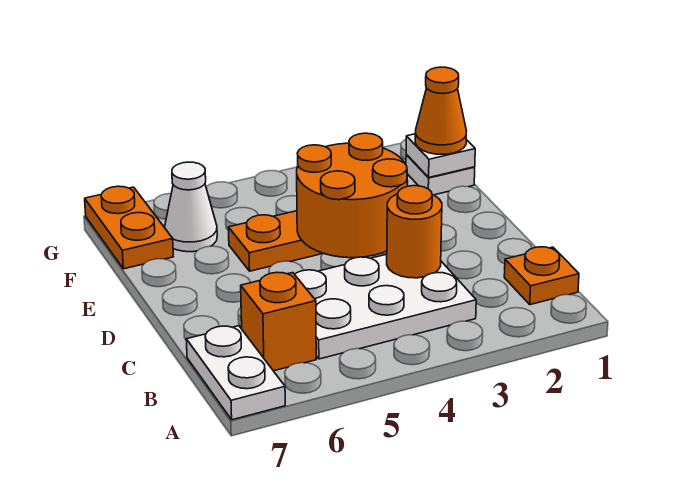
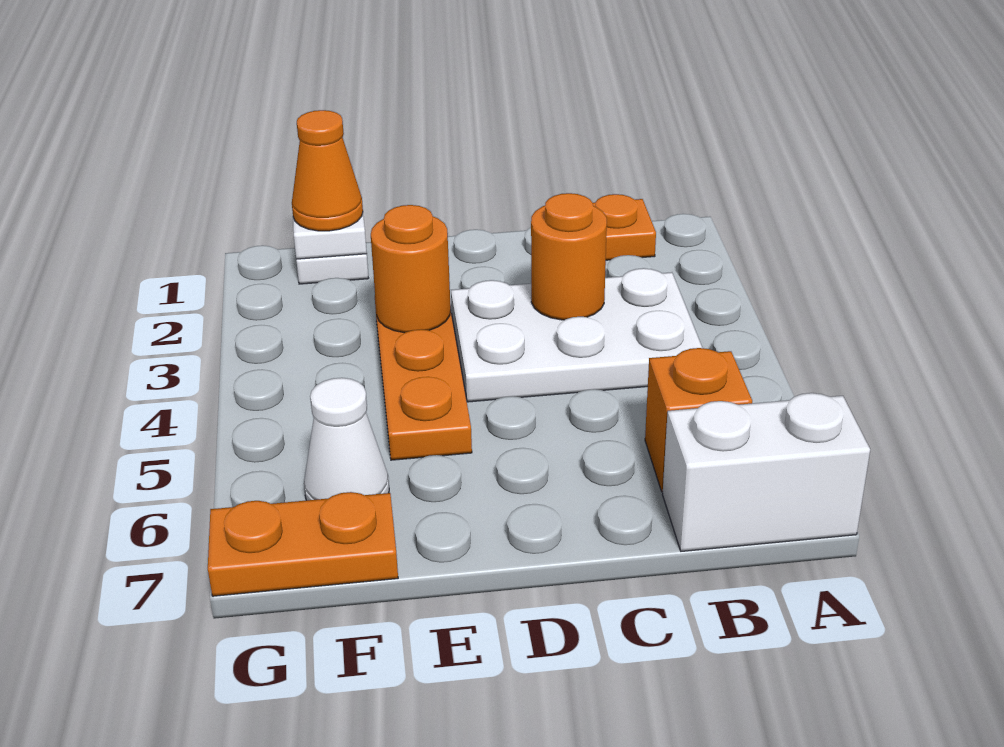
white plate A7:B7 level 1 -> white brick A7:B7 level 1
white plate B3:C5 level 1 -> white plate B3:D4 level 1
orange round brick D3:E4 level 2 -> orange round brick E3 level 2

